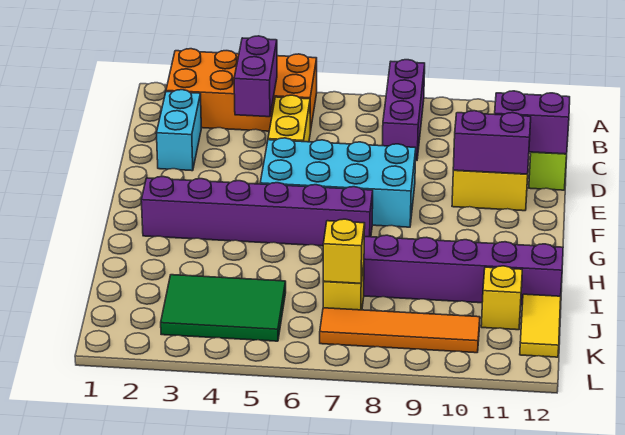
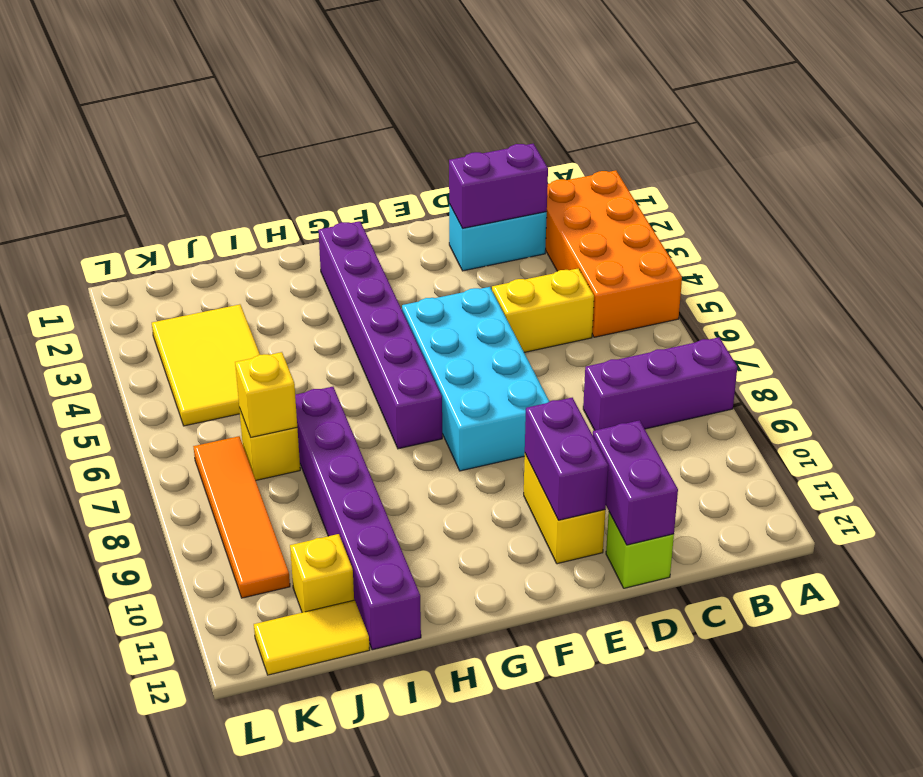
purple brick B4:C4 level 2 -> purple brick C2:D2 level 2
green tile J3:K5 level 1 -> yellow tile J3:K5 level 1

